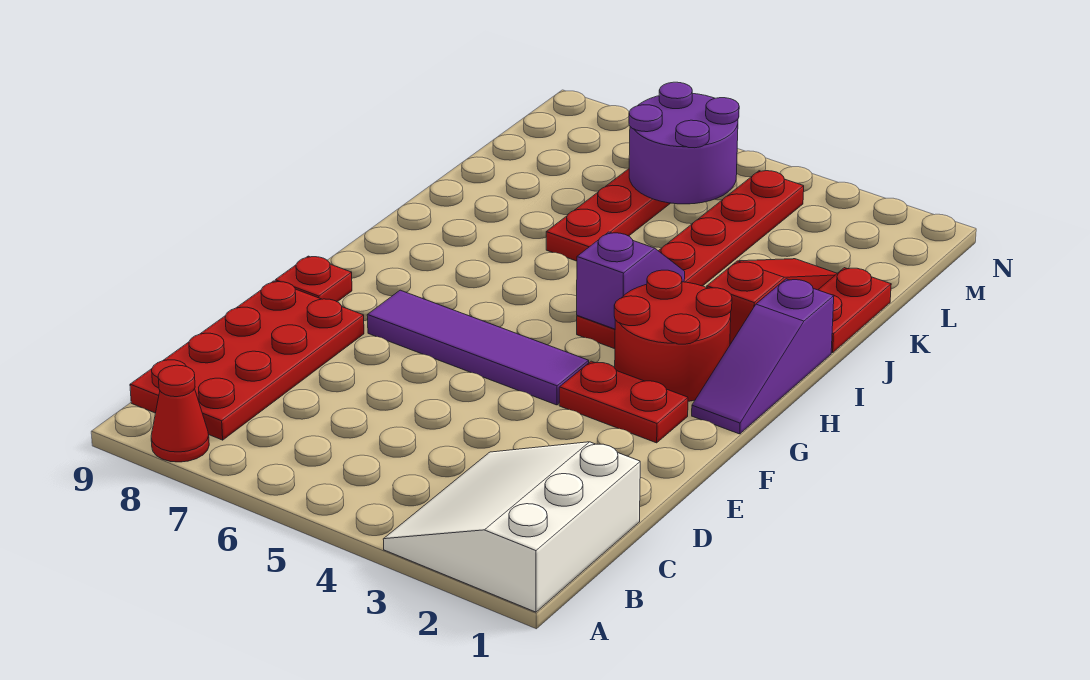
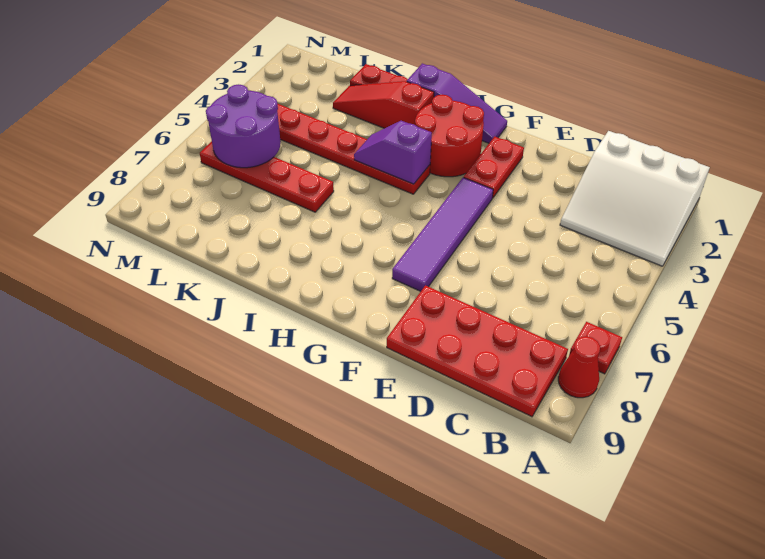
red plate F9 level 1 -> red plate A7 level 1

